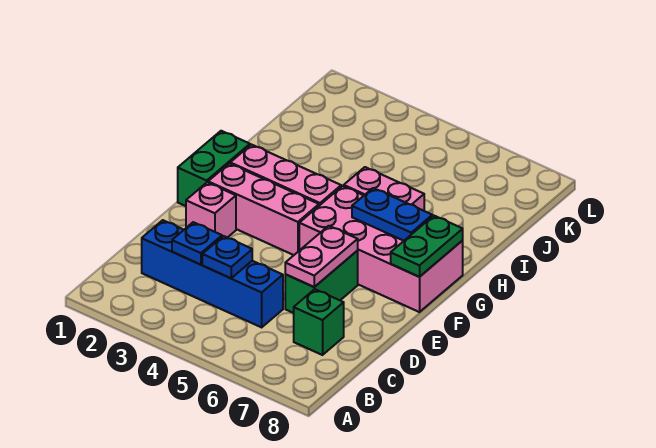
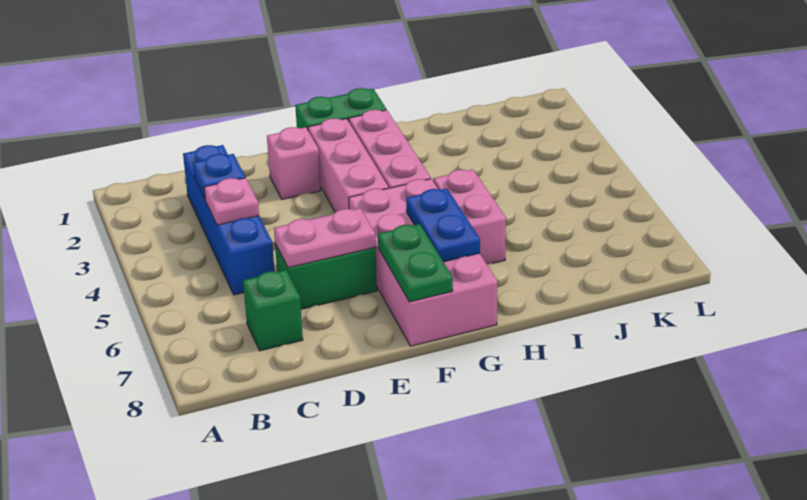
blue plate C4 level 2 -> pink plate C4 level 2
green plate F8:G8 level 2 -> green plate F7:F8 level 2

